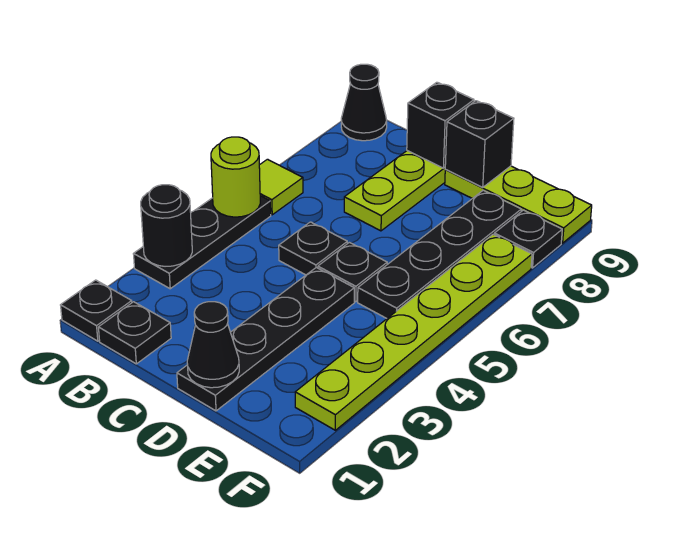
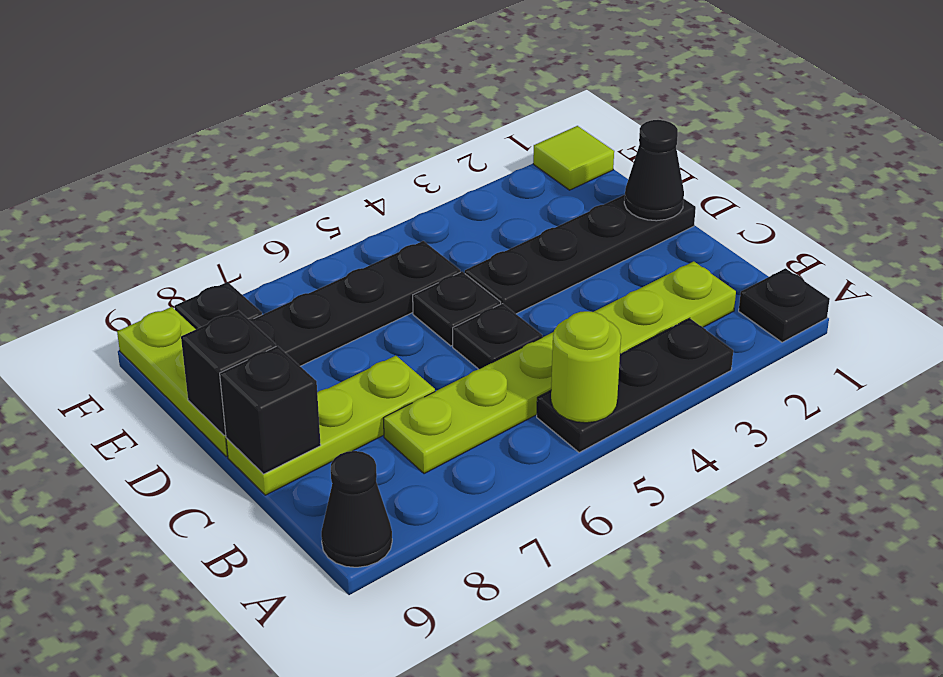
black round brick A3 level 2 -> none
lime tile A6 level 1 -> lime tile F1 level 1
black plate B1 level 1 -> none
lime plate F2:F7 level 1 -> lime plate B2:B7 level 1

